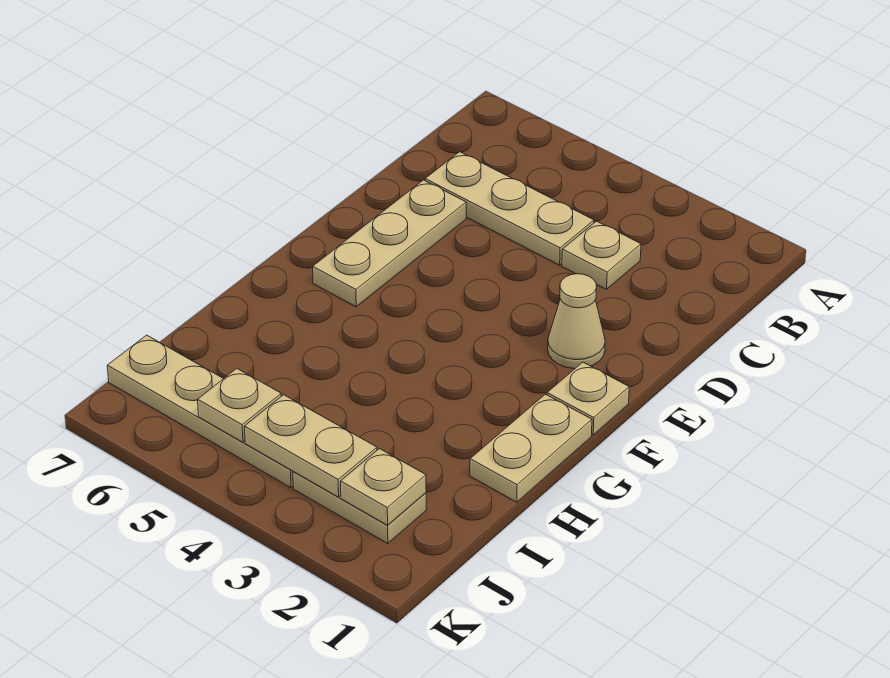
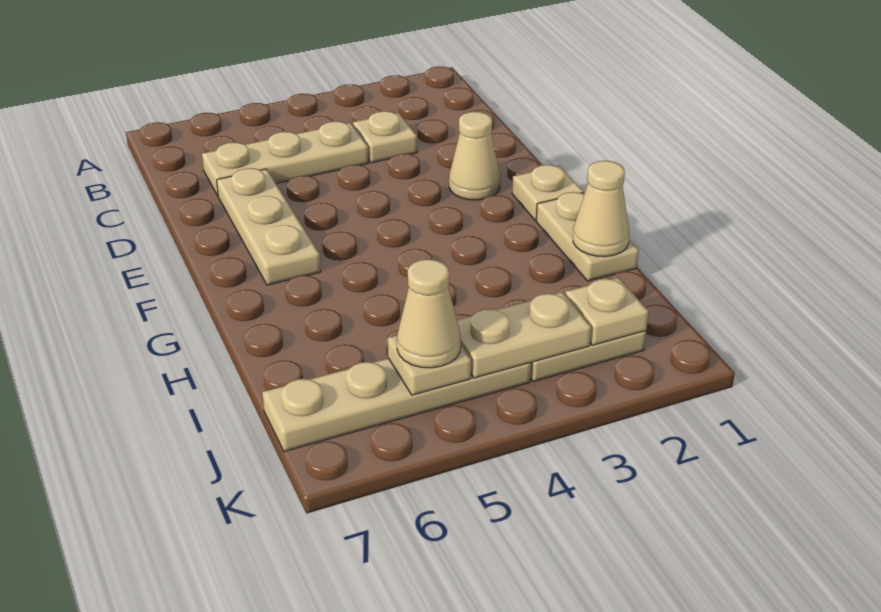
none -> tan cone H1 level 2
none -> tan cone J5 level 3

